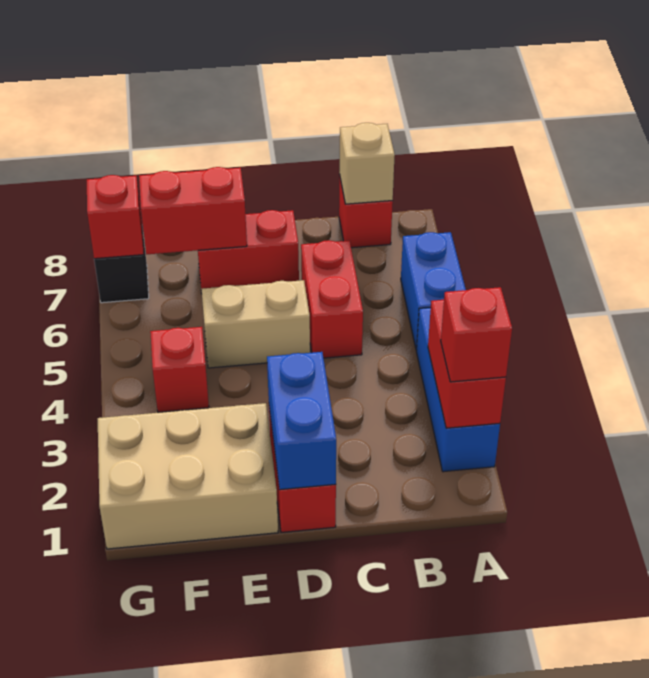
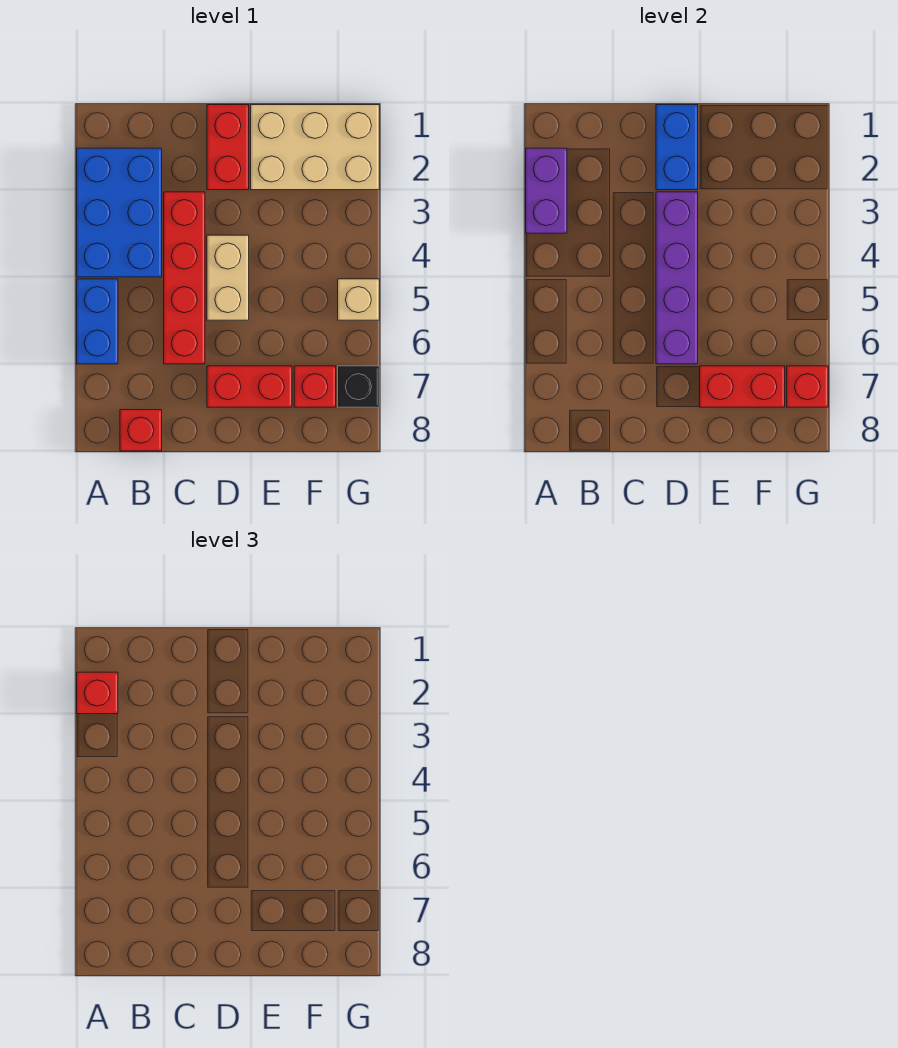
blue brick A2:A4 level 1 -> blue brick A2:B4 level 1
red brick A2:A3 level 2 -> purple brick A2:A3 level 2
tan brick B8 level 2 -> tan brick G5 level 1
red brick C5:C6 level 1 -> red brick C3:C6 level 1
none -> purple brick D3:D6 level 2
tan brick D5:E5 level 1 -> tan brick D4:D5 level 1
red brick F4 level 1 -> red brick F7 level 1

